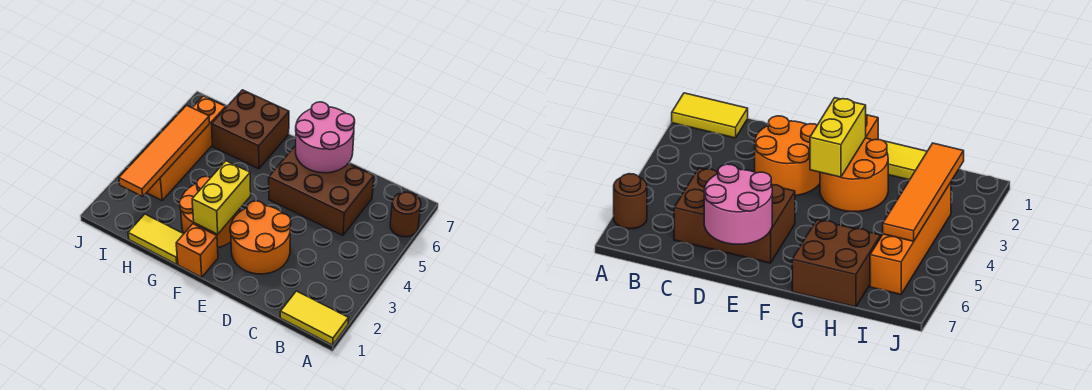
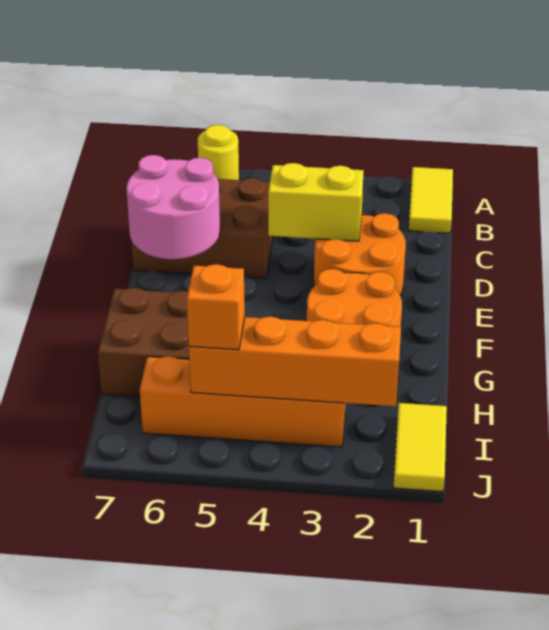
brown round brick A6 level 1 -> yellow round brick A6 level 1
brown brick C5:E6 level 1 -> brown brick C5:D7 level 1
orange brick F1 level 1 -> orange brick I5 level 3
yellow brick F2:F3 level 2 -> yellow brick D3:D4 level 2
yellow tile G1:H1 level 1 -> yellow tile I1:J1 level 1
orange tile I2:I5 level 2 -> orange brick I2:I5 level 2

